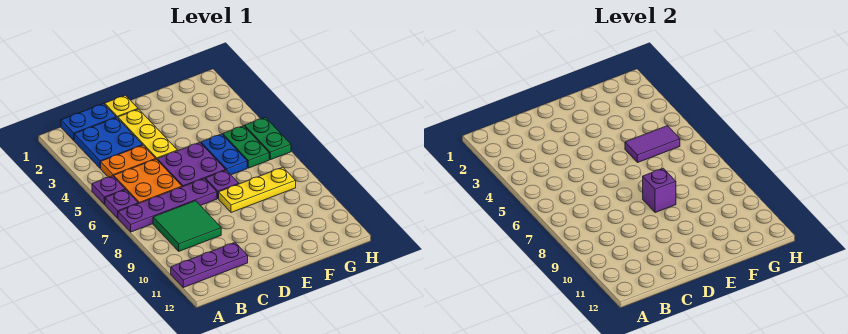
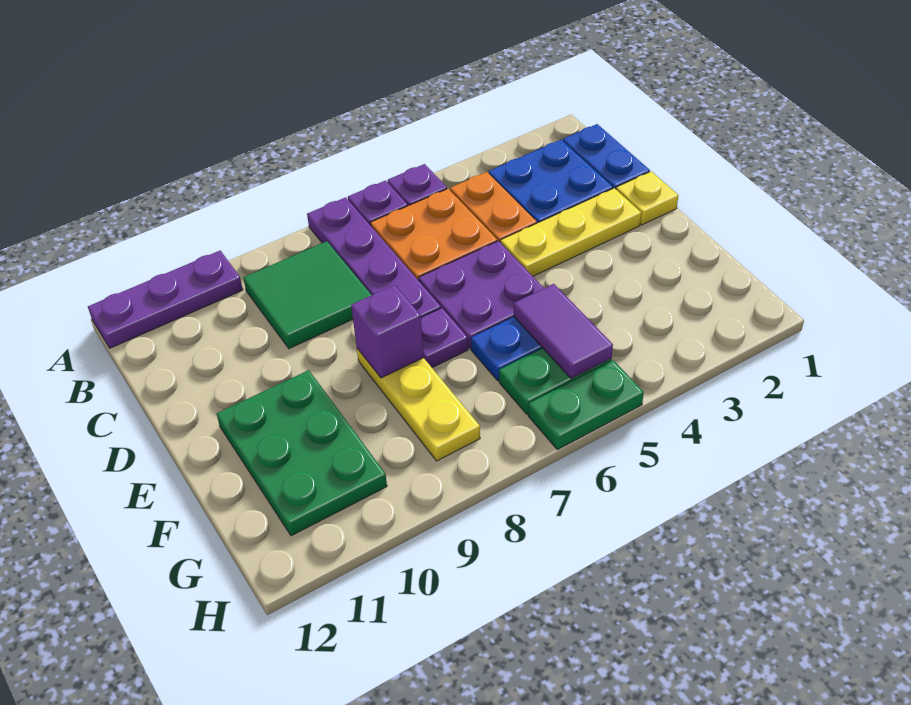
purple plate A11:C11 level 1 -> purple plate A10:A12 level 1
none -> green plate E10:G11 level 1

